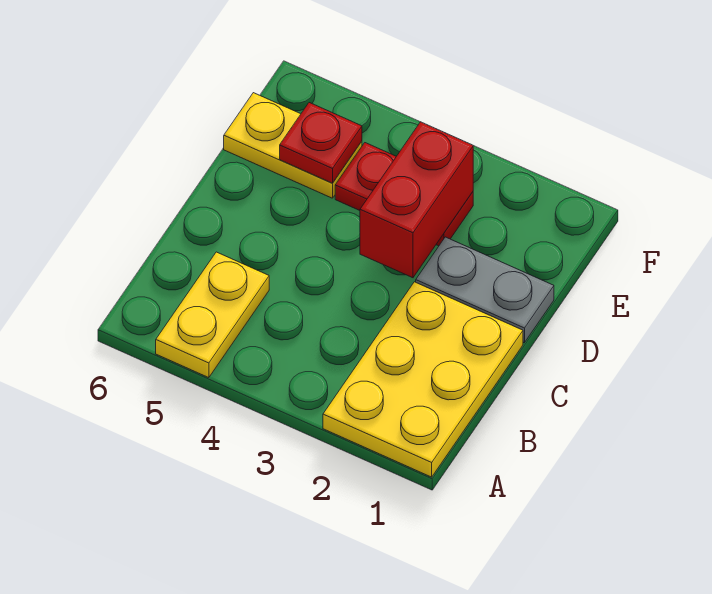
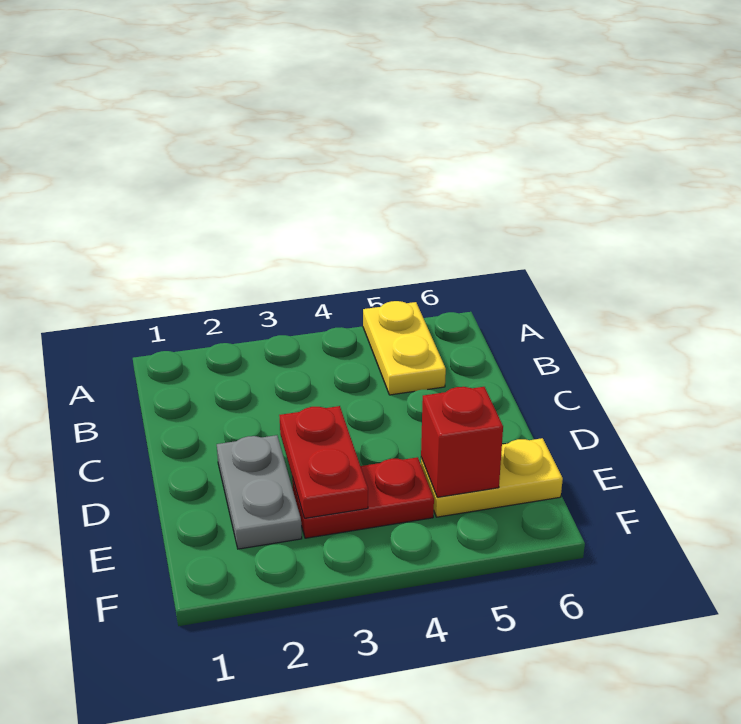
yellow plate A1:C2 level 1 -> none
grey plate D1:D2 level 1 -> grey plate D2:E2 level 1
red brick D3:E3 level 2 -> red plate D3:E3 level 2
red plate E5 level 2 -> red brick E5 level 2

